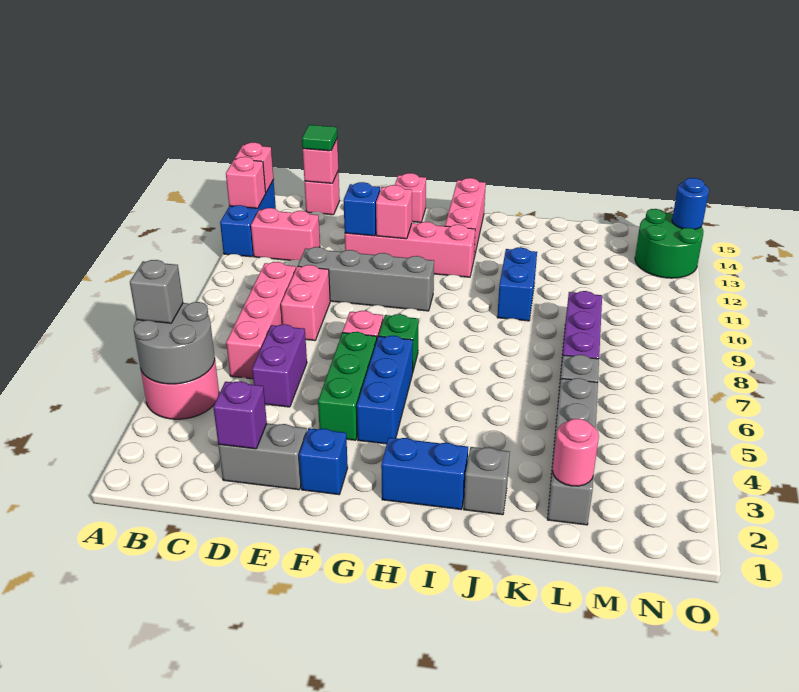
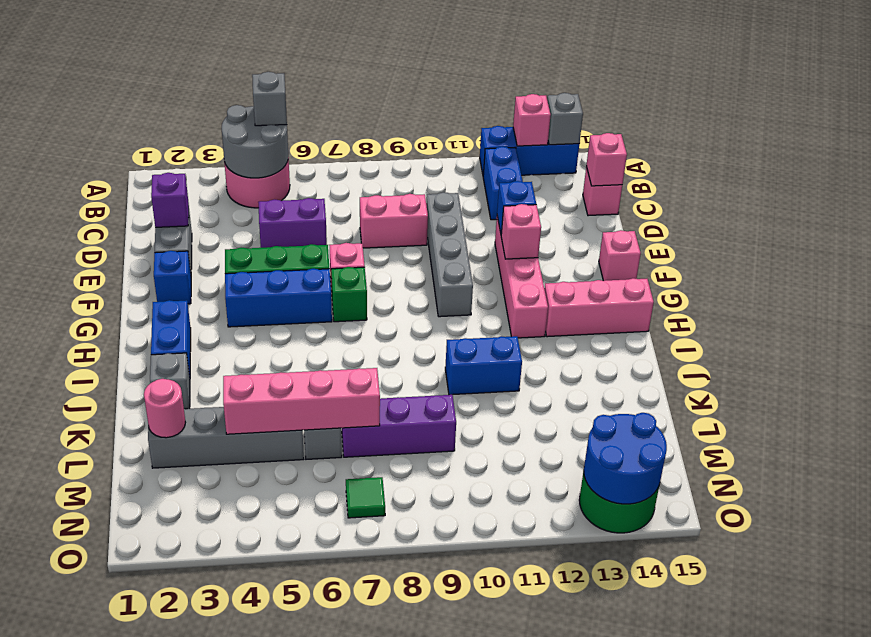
pink brick A14 level 2 -> grey brick A14 level 2
pink brick B12:C12 level 1 -> blue brick B12:C12 level 1
pink brick C6:C9 level 1 -> pink brick L4:L7 level 2
green tile C15 level 3 -> green tile N7 level 1
blue round brick O14 level 2 -> blue round brick N13:O14 level 2

